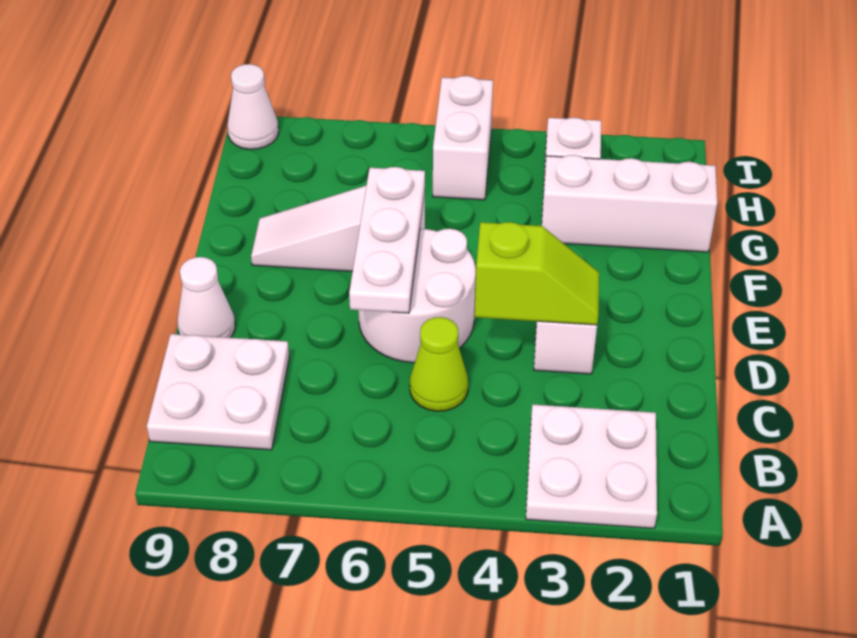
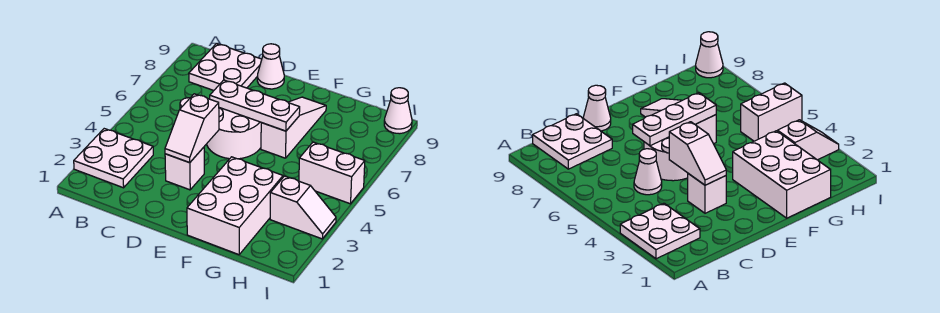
lime cone C5 level 1 -> white cone C5 level 1
lime slope D3:D4 level 2 top 4 -> white slope D3:D4 level 2 top 4
white brick G1:G3 level 1 -> white brick F1:G3 level 1

